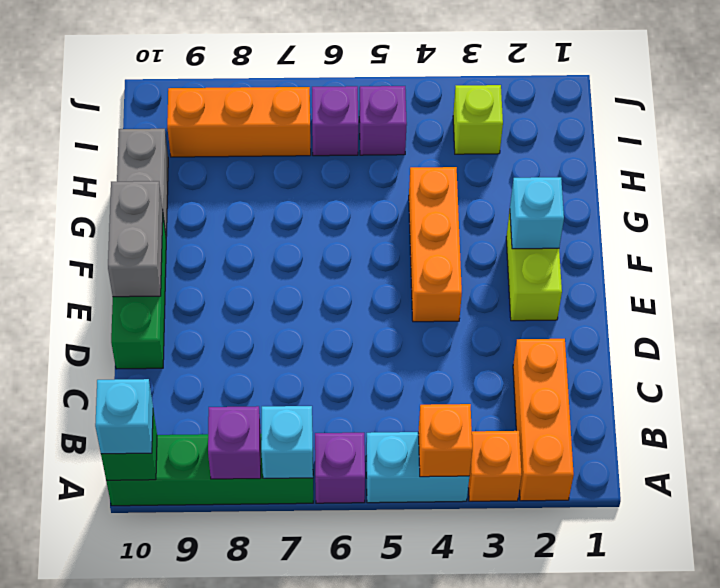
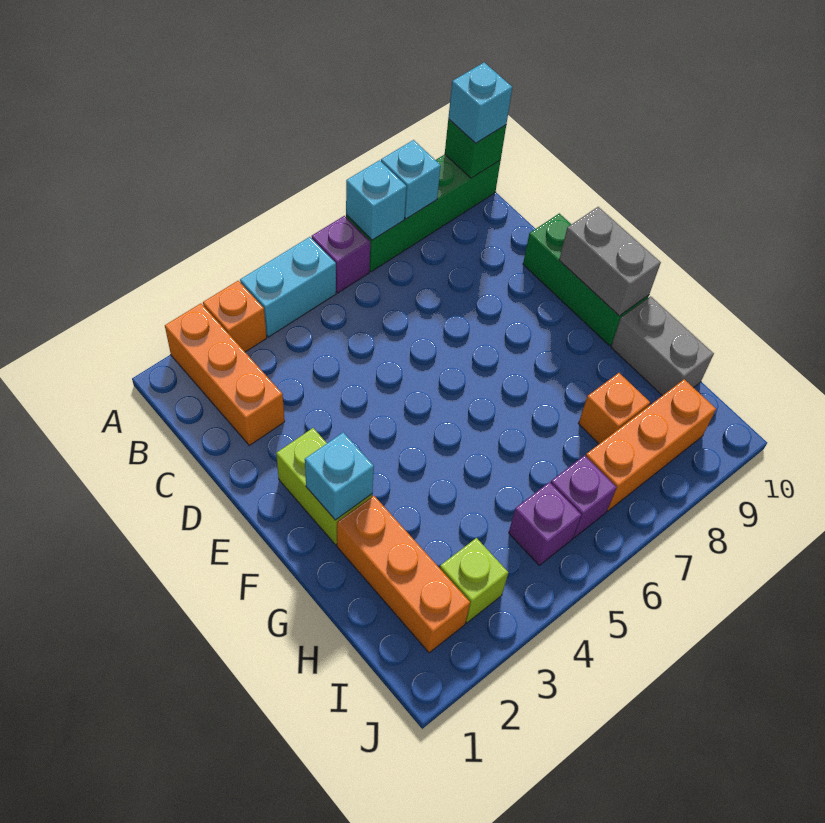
orange brick A4 level 2 -> orange brick H8 level 1
purple brick A8 level 2 -> cyan brick A8 level 2
orange brick E4:G4 level 1 -> orange brick G2:I2 level 1

